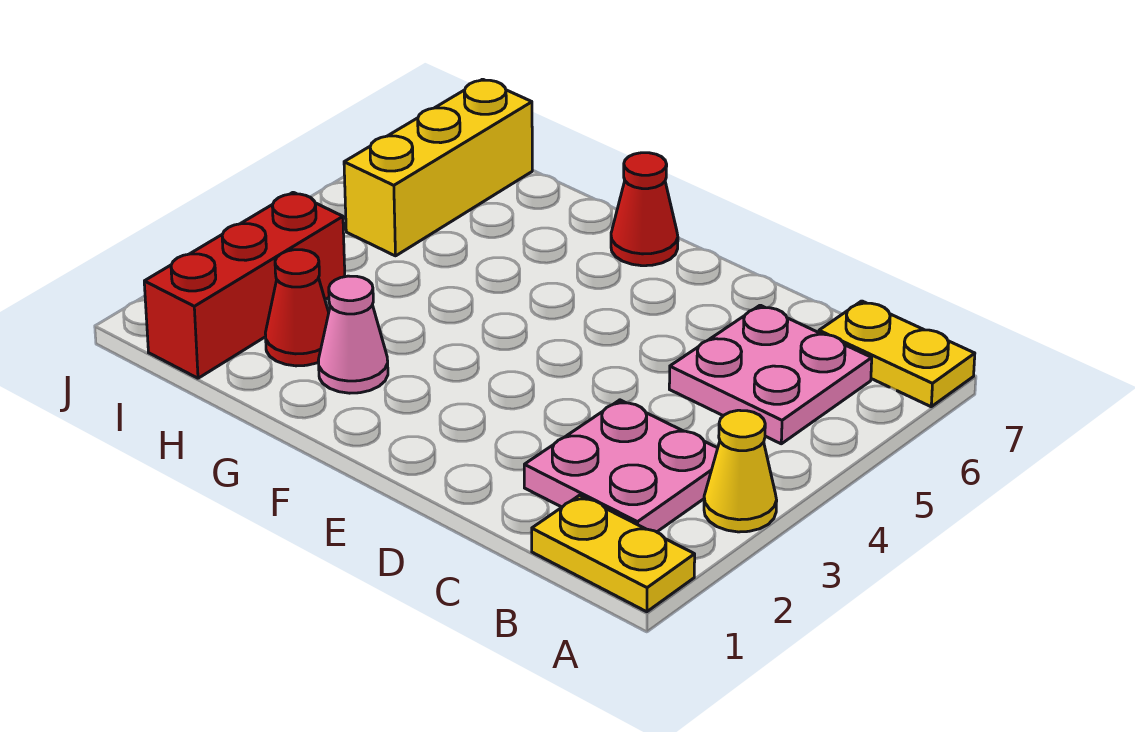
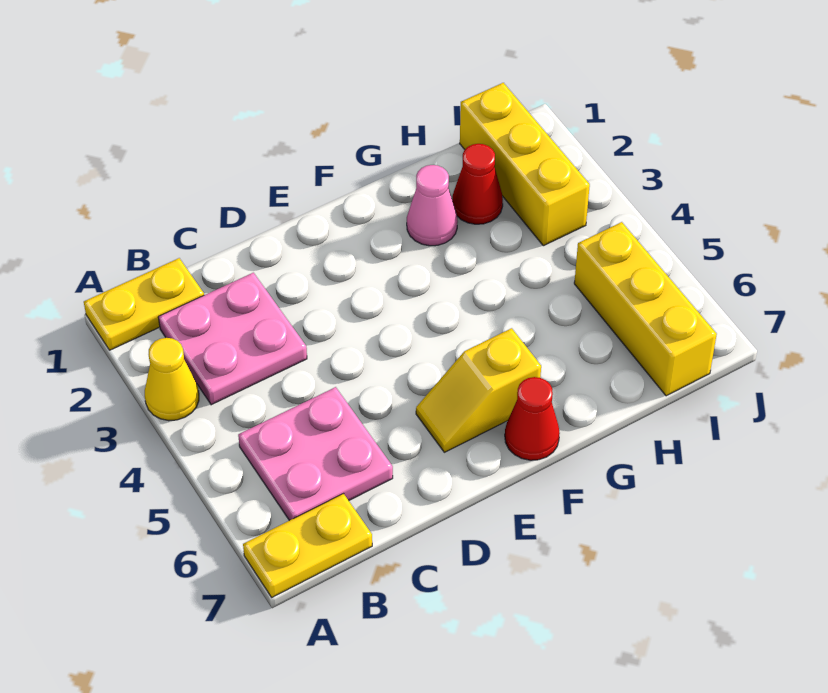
none -> yellow slope E6:F6 level 1 top F
red brick I1:I3 level 1 -> yellow brick I1:I3 level 1

